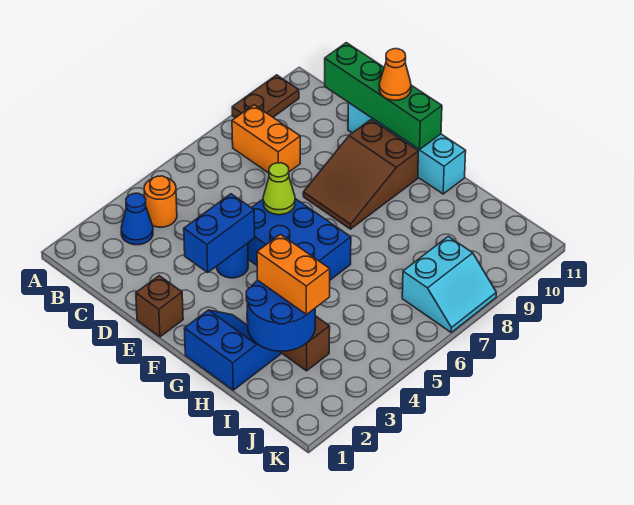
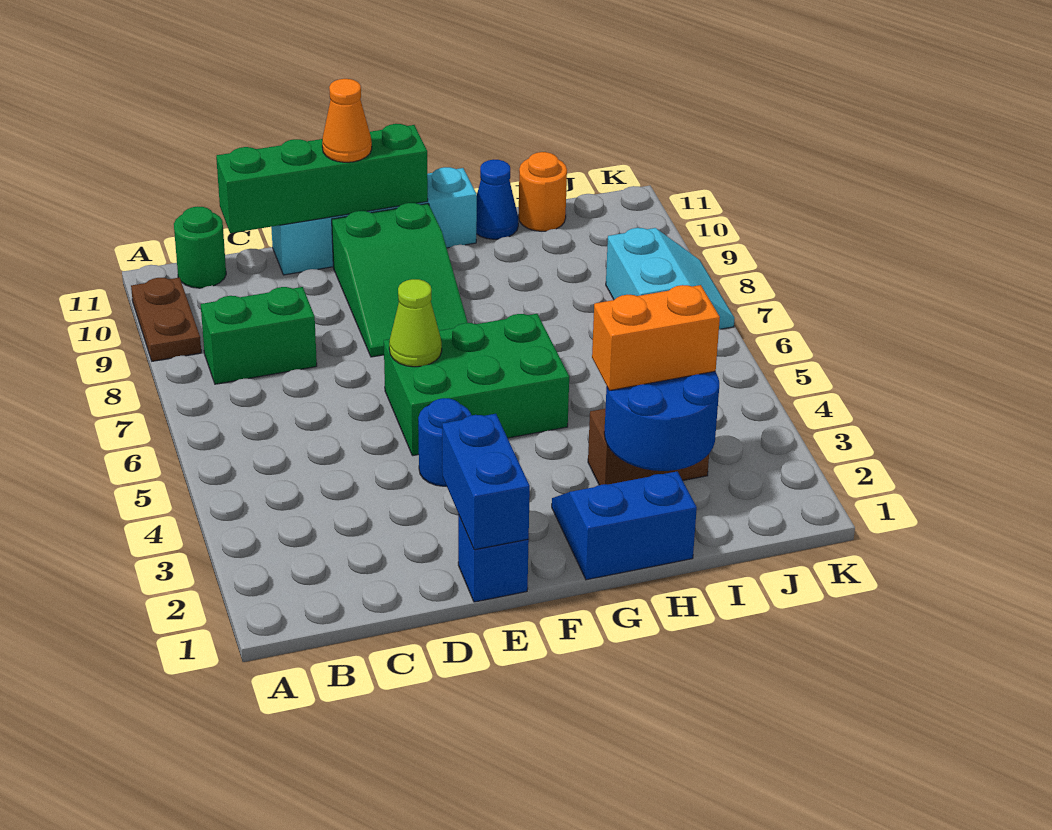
blue cone B3 level 1 -> blue cone H11 level 1
orange round brick B4 level 1 -> orange round brick I11 level 1
orange brick B8:C8 level 1 -> green brick B8:C8 level 1
none -> green round brick B11 level 1
brown brick E1 level 1 -> blue brick E1 level 1
blue brick E3:E4 level 2 -> blue brick E1:E2 level 2
blue brick E5:G6 level 1 -> green brick E5:G6 level 1
brown slope E8:F10 level 1 top 10 -> green slope E8:F10 level 1 top 10

